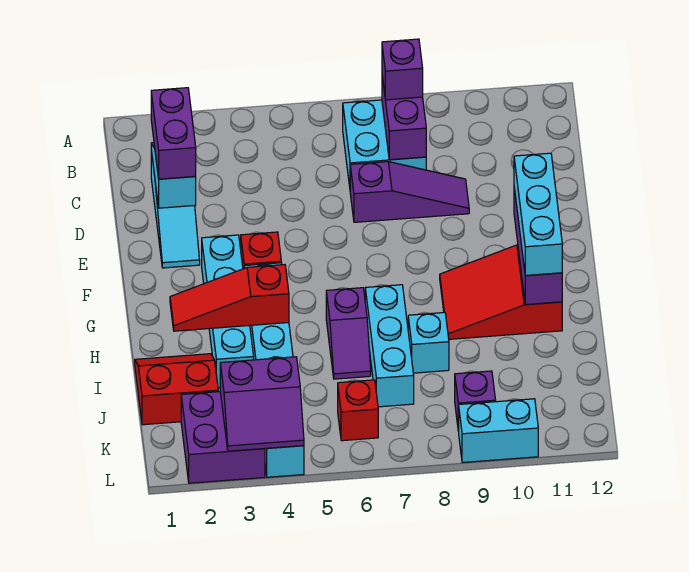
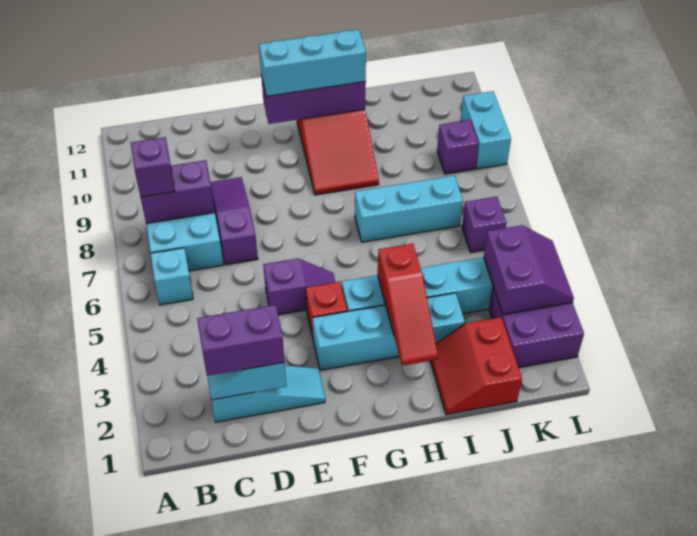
purple slope H6:I6 level 1 top H -> purple slope E5:F5 level 1 top E
cyan brick I8 level 1 -> cyan brick B6 level 1
red brick K6 level 1 -> purple brick K6 level 1

